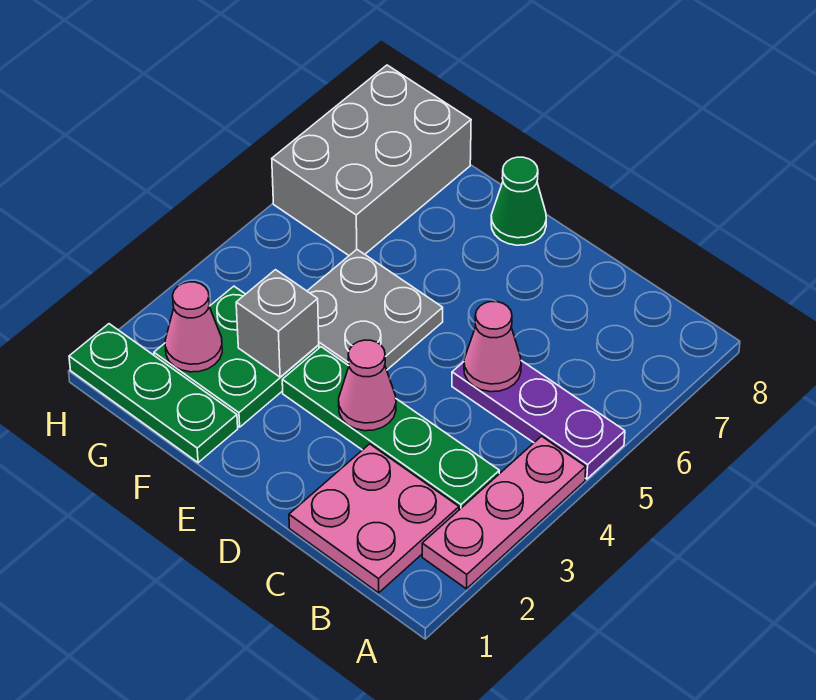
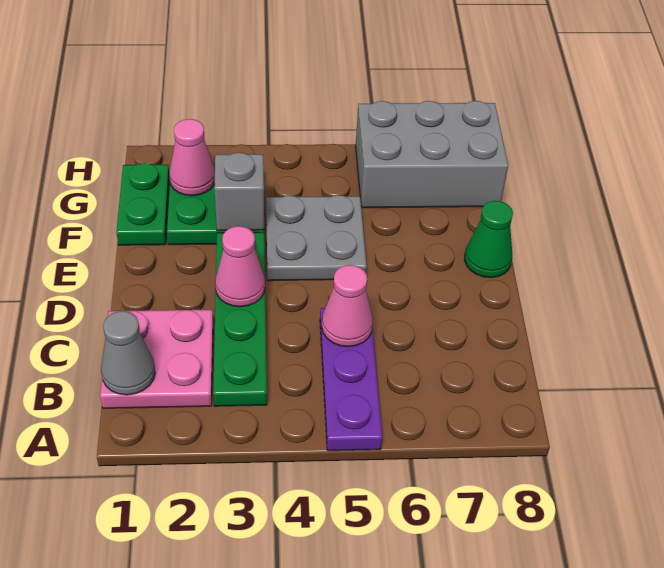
pink plate A2:A4 level 1 -> none
none -> grey cone B1 level 2
green plate F1:H1 level 1 -> green plate F1:G1 level 1

